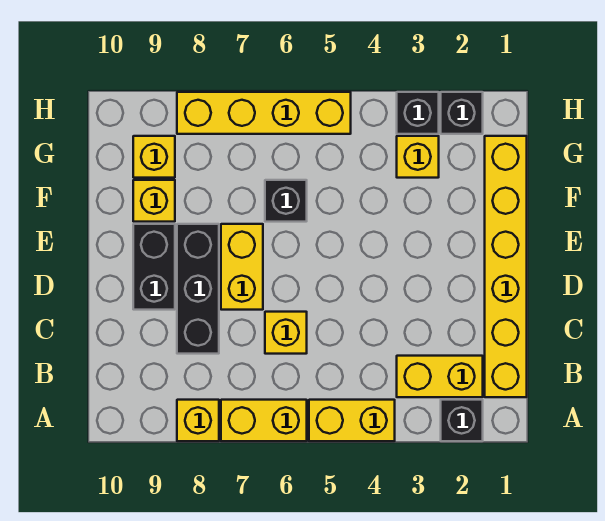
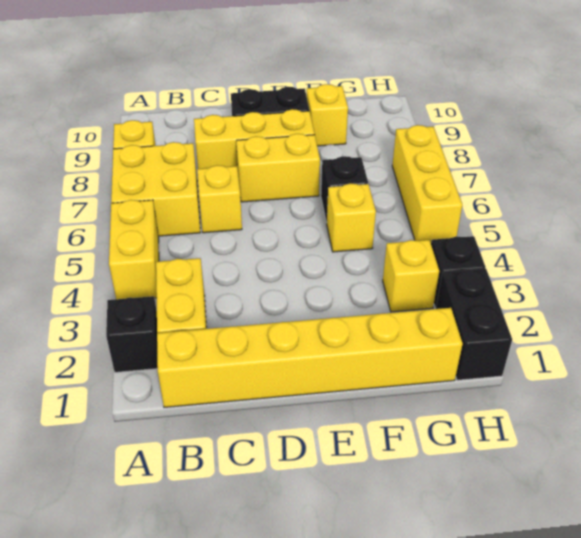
yellow brick A6:A7 level 1 -> yellow brick A6:B7 level 1
black brick C8:E8 level 1 -> yellow brick C8:E8 level 1
yellow brick G9 level 1 -> yellow brick F5 level 1
black brick H2 level 1 -> black brick H1:H2 level 1
yellow brick H5:H8 level 1 -> yellow brick H5:H7 level 1

